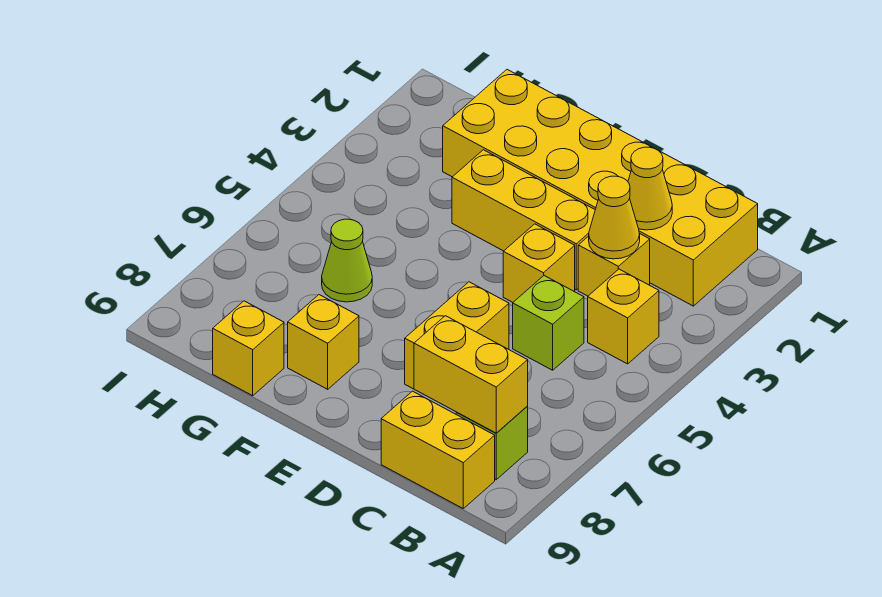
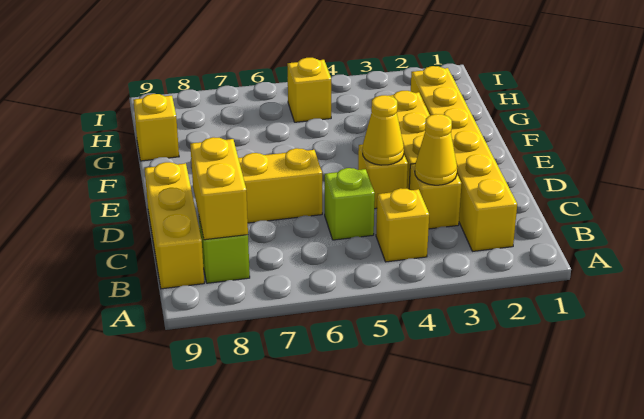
yellow brick B1:G2 level 1 -> yellow brick B2:G2 level 1
yellow brick B9:C9 level 1 -> yellow brick B9:D9 level 1
yellow cone C2 level 2 -> yellow cone D4 level 2
yellow brick F8 level 1 -> yellow brick H5 level 1
lime cone G6 level 1 -> none

